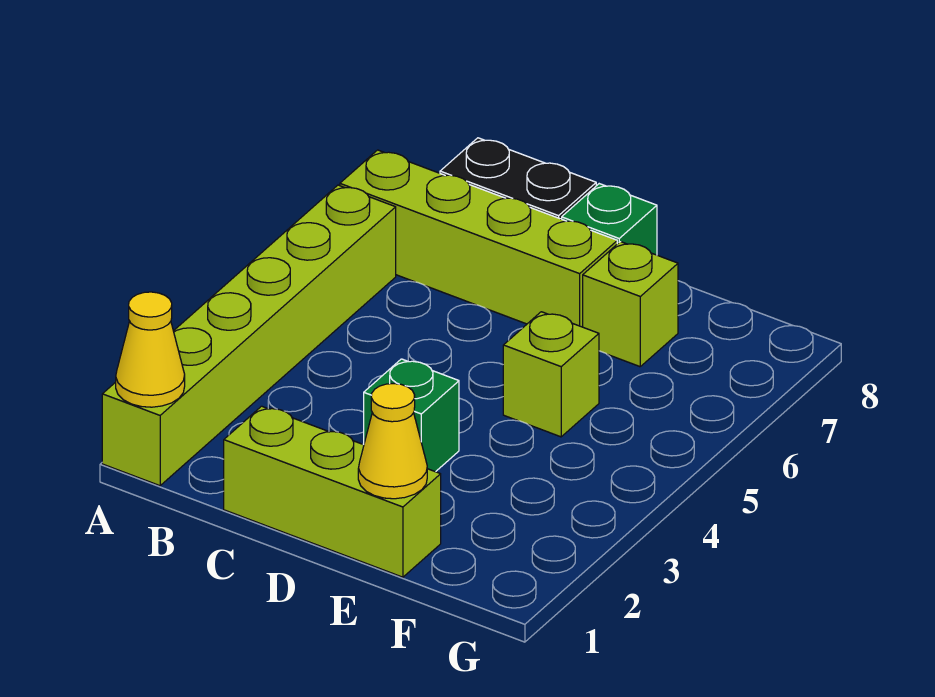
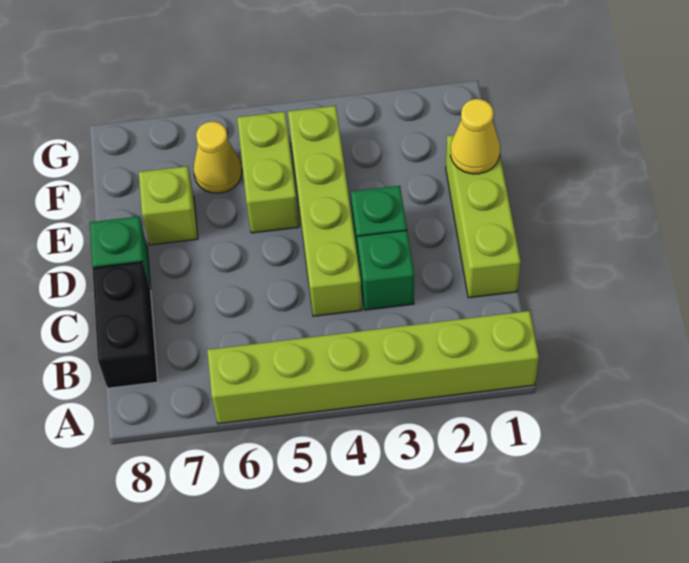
yellow cone A1 level 2 -> yellow cone F6 level 1
lime brick A7:D7 level 1 -> lime brick C4:F4 level 1
none -> green brick C3 level 1
lime brick E5 level 1 -> lime brick E5:F5 level 1

